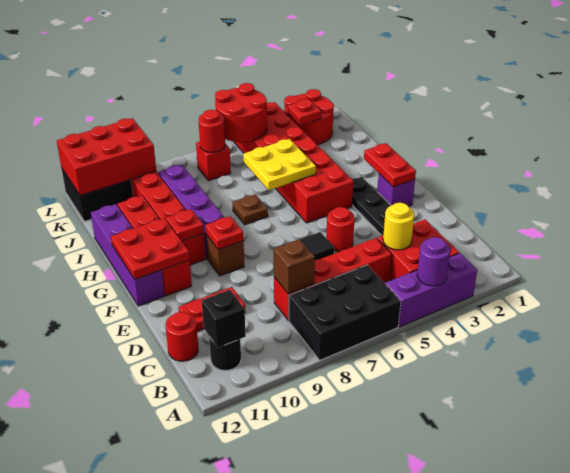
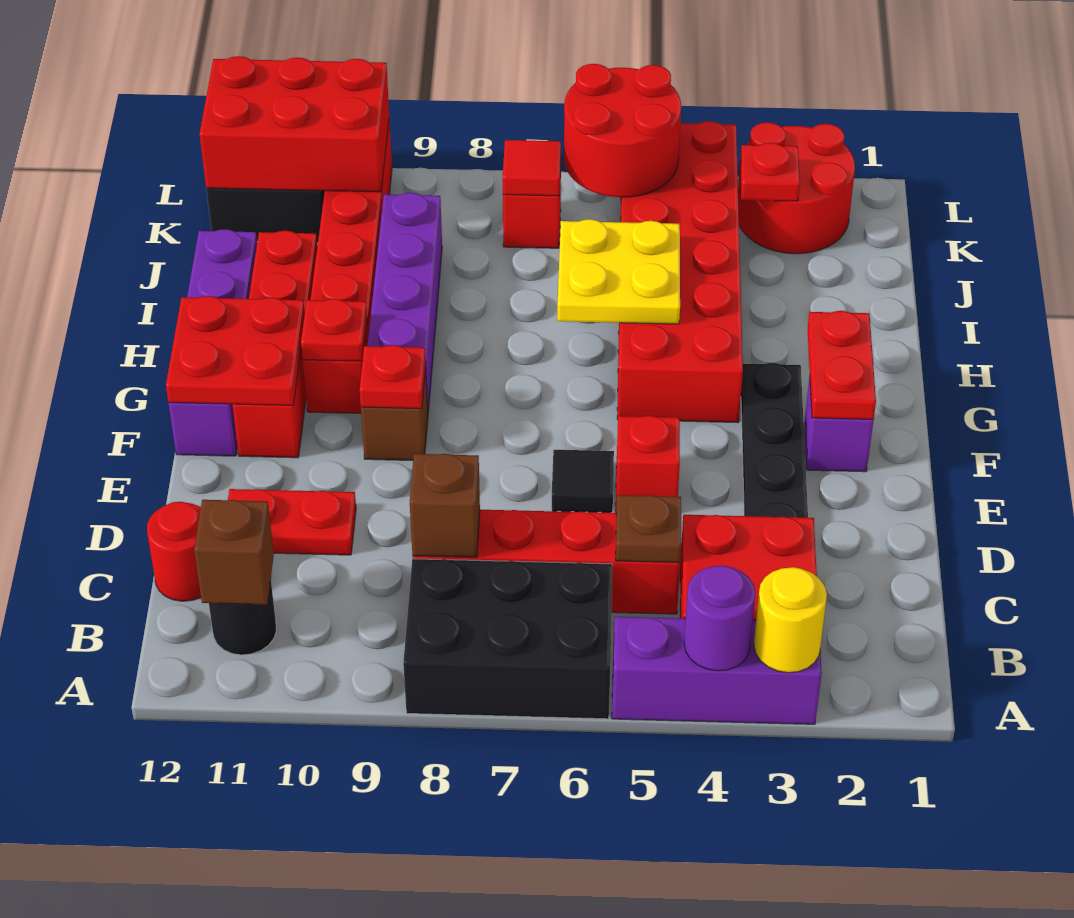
black brick B11 level 2 -> brown brick B11 level 2
yellow round brick C4 level 2 -> yellow round brick A3 level 2
red round brick E5 level 1 -> red brick E5 level 1
brown plate H7 level 1 -> brown plate C5 level 2
red round brick K7 level 2 -> red tile K7 level 2

